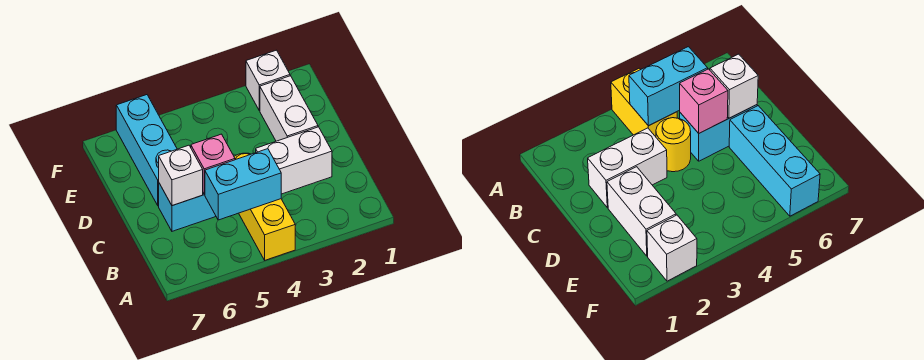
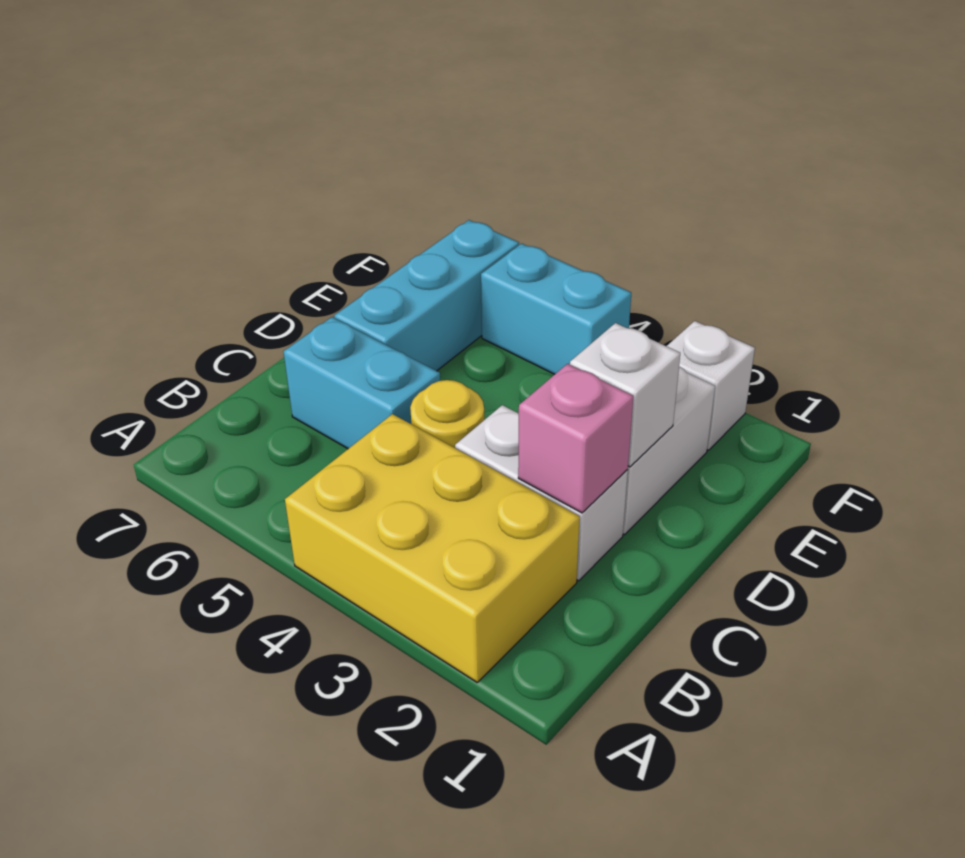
yellow brick A4:B4 level 1 -> yellow brick A2:B4 level 1
cyan brick B4:B5 level 2 -> cyan brick F4:F5 level 1
pink brick C5 level 2 -> pink brick C2 level 2
white brick C6 level 2 -> white brick D2 level 2

